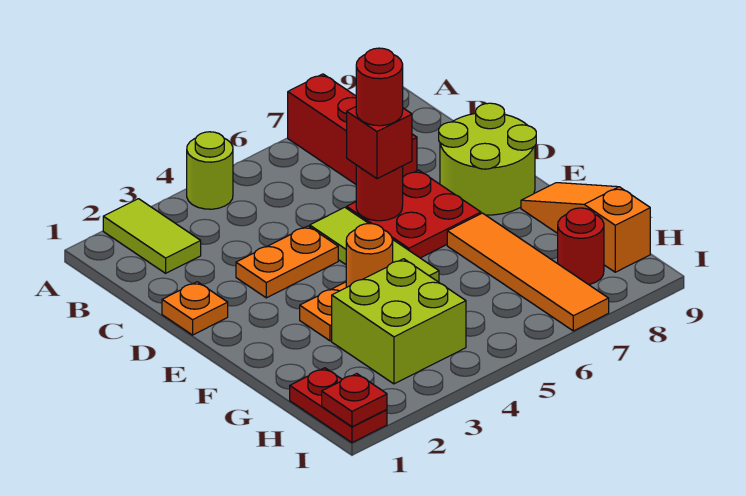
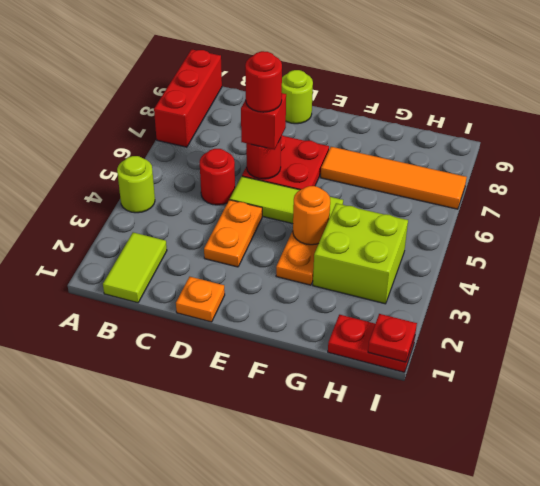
lime tile A2:B2 level 1 -> lime tile B1:B2 level 1
red brick A7:C7 level 1 -> red brick A7:A9 level 1
lime round brick D8:E9 level 1 -> lime round brick D9 level 1
orange slope F9:H9 level 1 top H -> none
red round brick H8 level 1 -> red round brick C5 level 1

